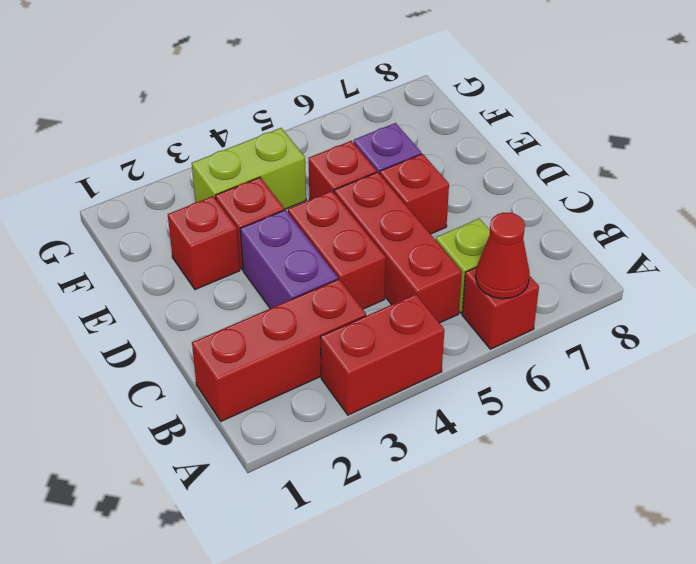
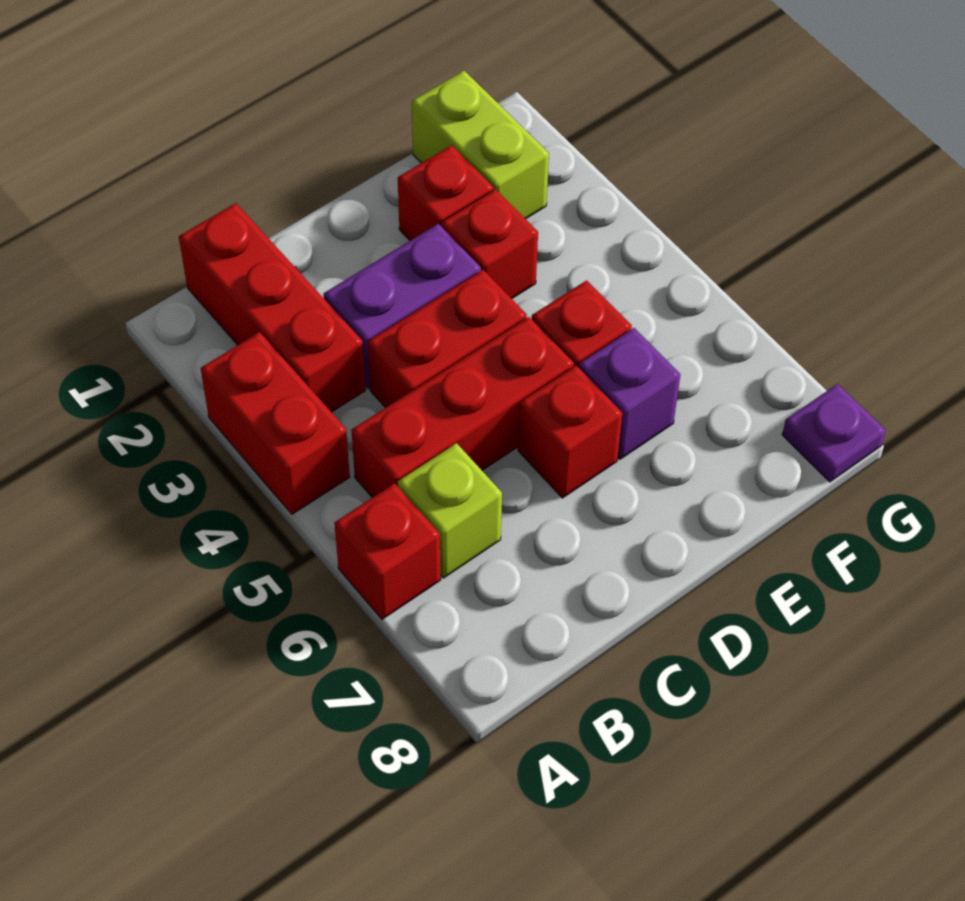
red cone A6 level 2 -> none
lime brick F3:F4 level 1 -> lime brick F1:F2 level 1
none -> purple plate G8 level 1

